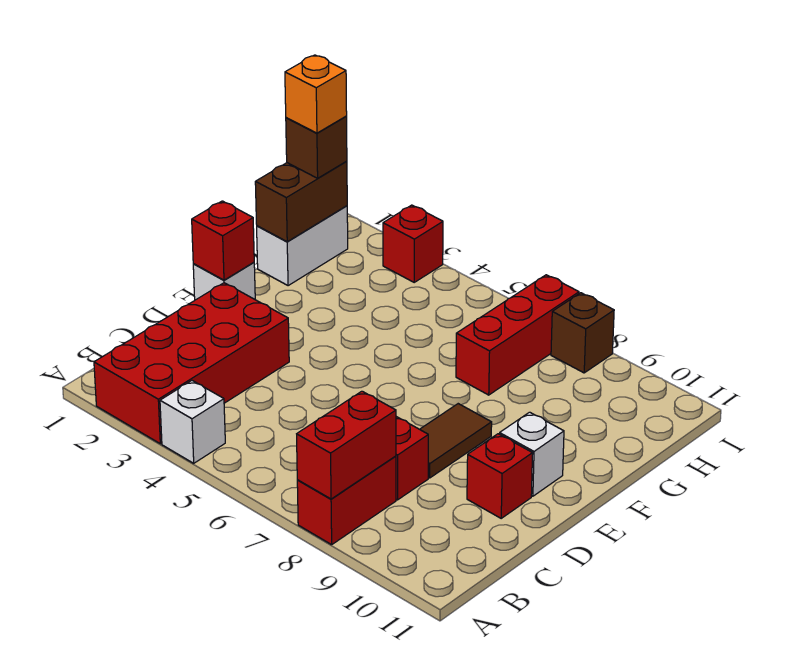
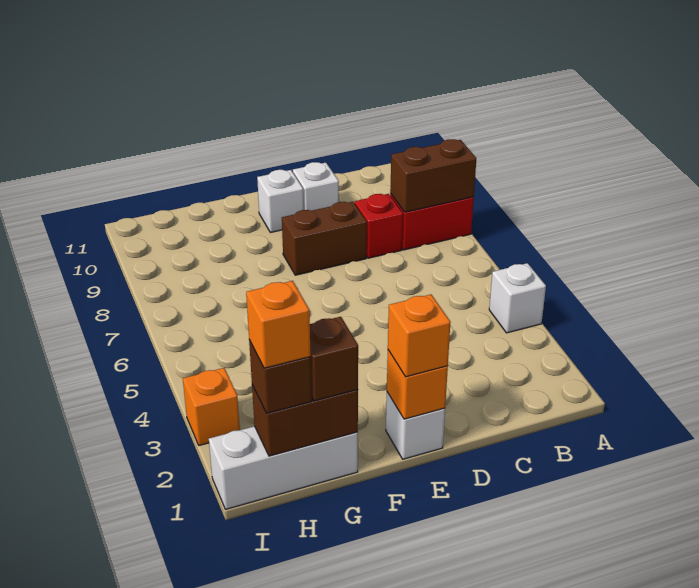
red brick A2:D3 level 1 -> none
red brick A8:B8 level 2 -> brown brick A8:B8 level 2
brown tile D8:E8 level 1 -> brown brick D8:E8 level 1
red brick D10 level 1 -> white brick D10 level 1
red brick E1 level 2 -> orange brick E1 level 2
none -> orange brick E1 level 3
white brick G1:H1 level 1 -> white brick G1:I1 level 1
red brick G7:I7 level 1 -> none
red brick I3 level 1 -> orange brick I3 level 1
brown brick I8 level 1 -> brown brick G1 level 3

